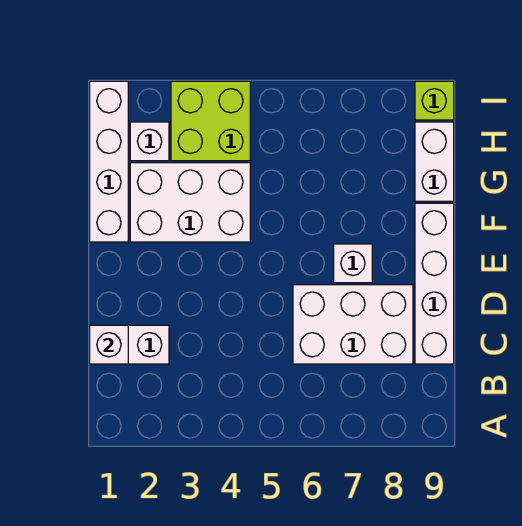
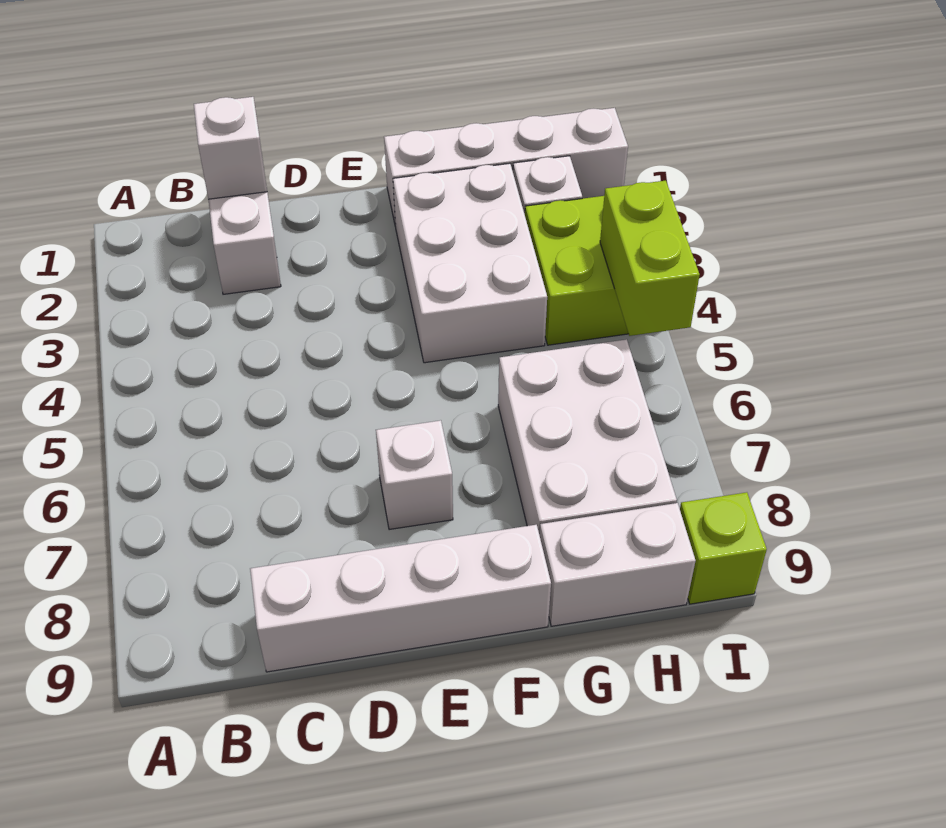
white brick C6:D8 level 1 -> white brick G6:H8 level 1
none -> lime brick I4:I5 level 2

